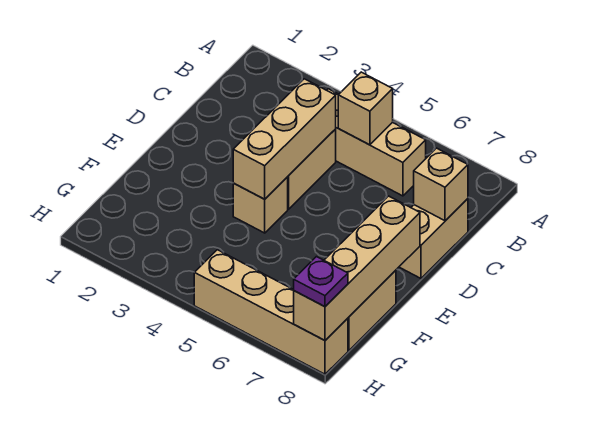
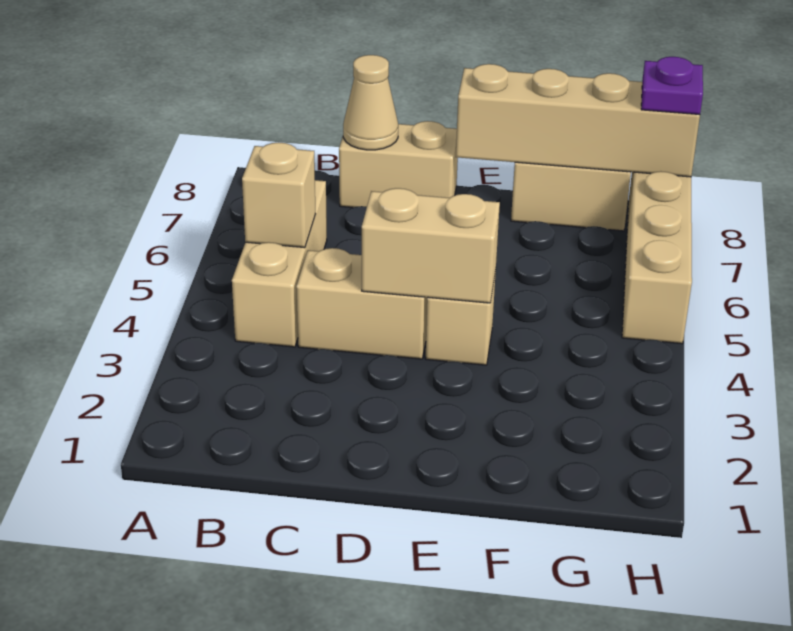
tan brick C4:E4 level 2 -> tan brick D4:E4 level 2
tan brick C8 level 2 -> tan cone C8 level 2

